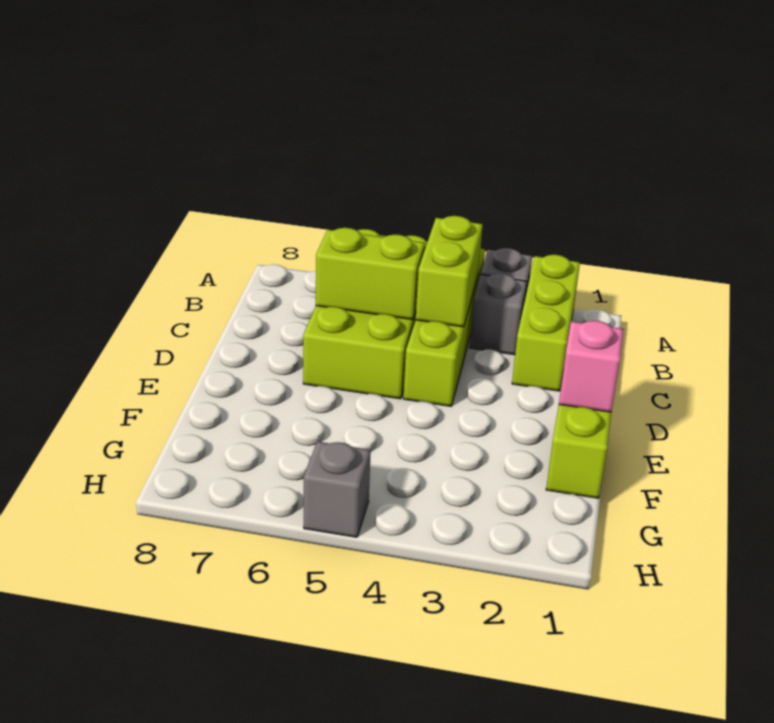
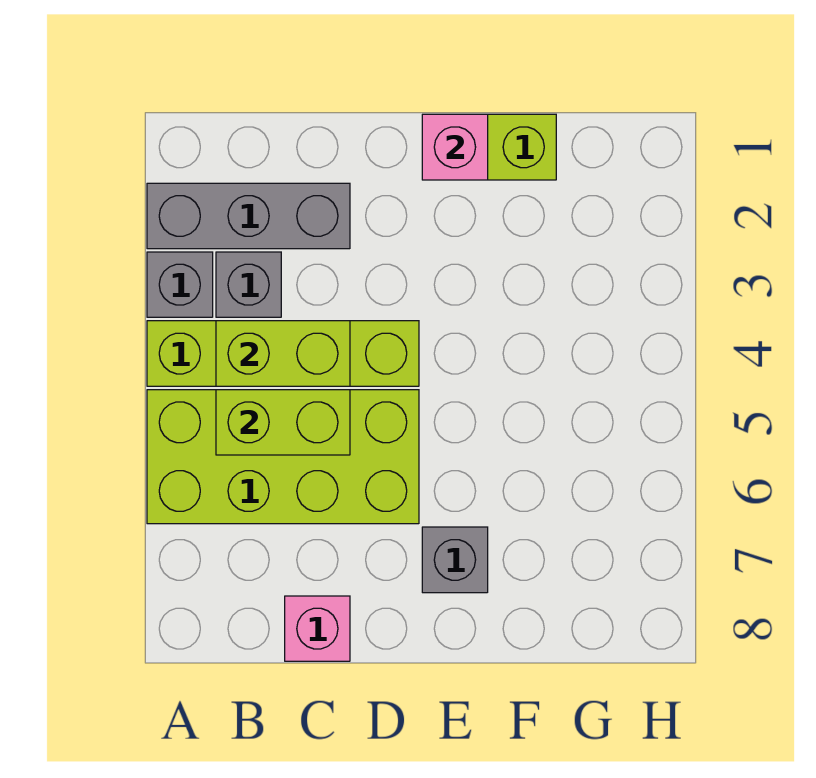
lime brick A2:C2 level 1 -> grey brick A2:C2 level 1
lime brick C5:C6 level 2 -> lime brick B5:C5 level 2
none -> pink brick C8 level 1
grey brick H5 level 1 -> grey brick E7 level 1

